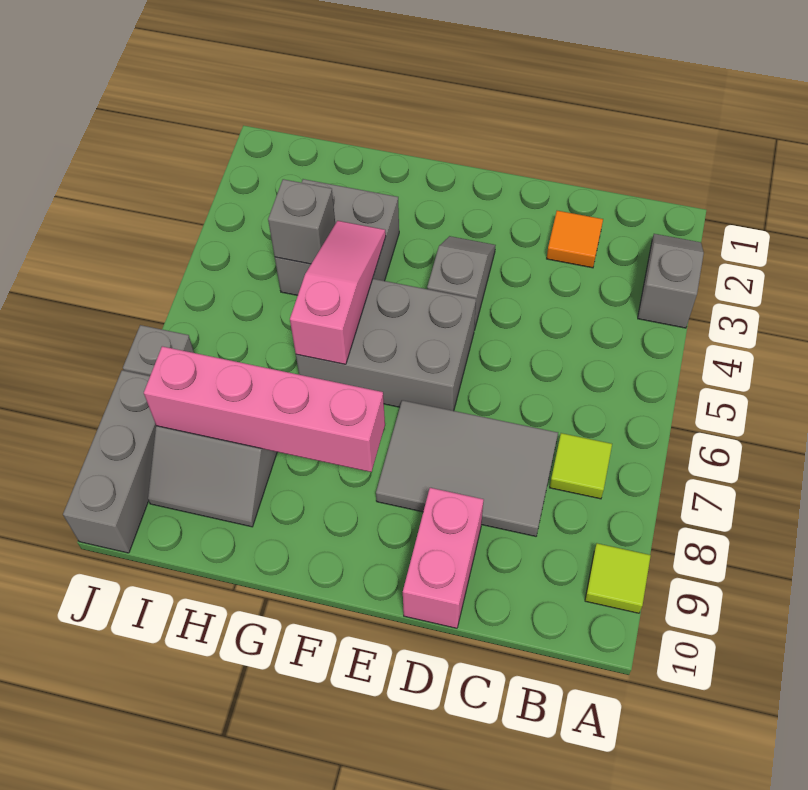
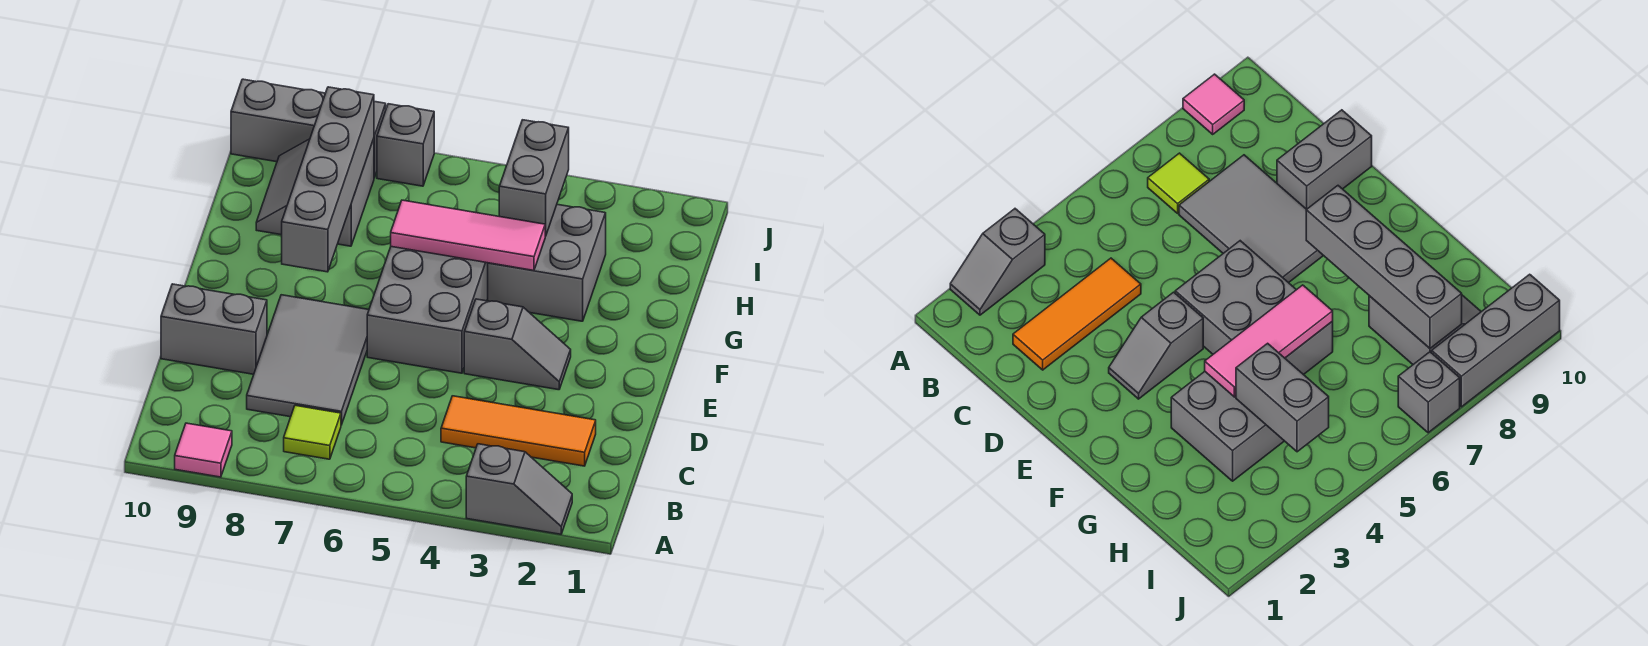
lime tile A9 level 1 -> pink tile A9 level 1
orange tile C2 level 1 -> orange tile C2:C4 level 1
pink brick D9:D10 level 1 -> grey brick D9:D10 level 1
pink brick F8:I8 level 2 -> grey brick F8:I8 level 2
pink slope G4:G6 level 2 top 6 -> pink tile G4:G6 level 2
grey brick H4 level 2 -> grey brick H4:I4 level 2

